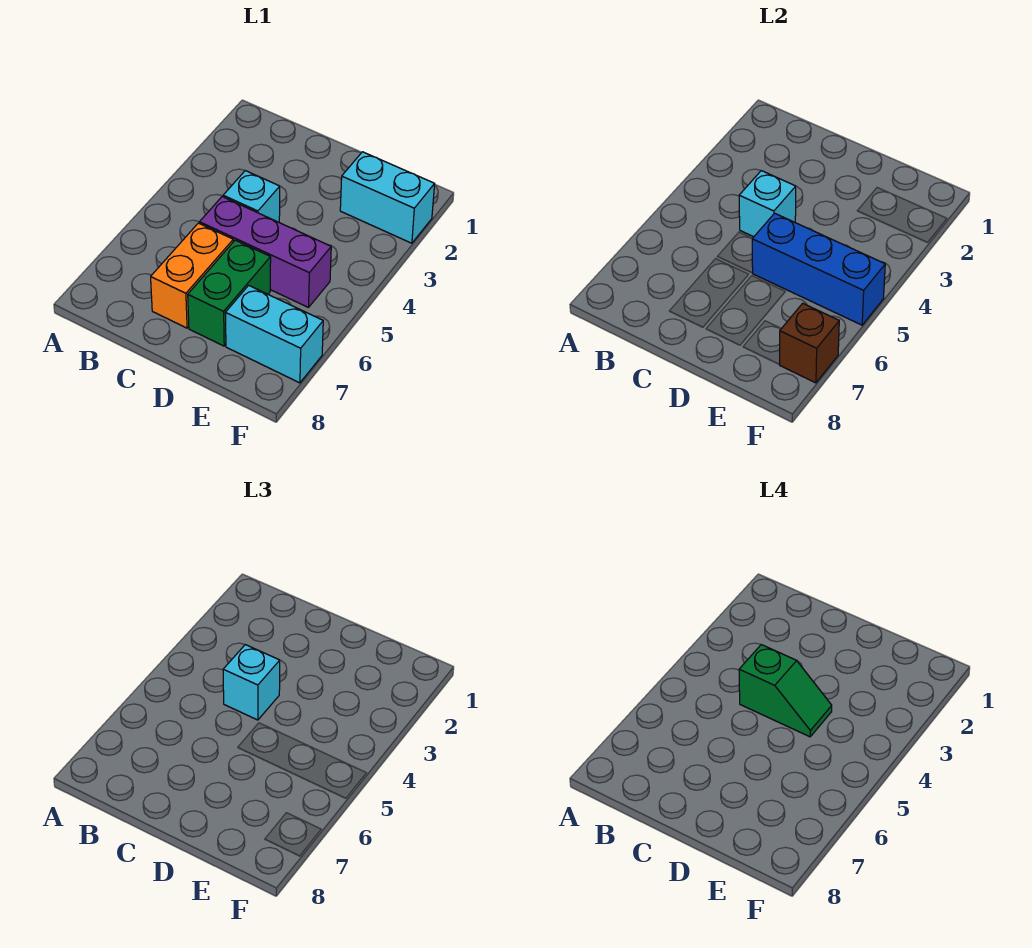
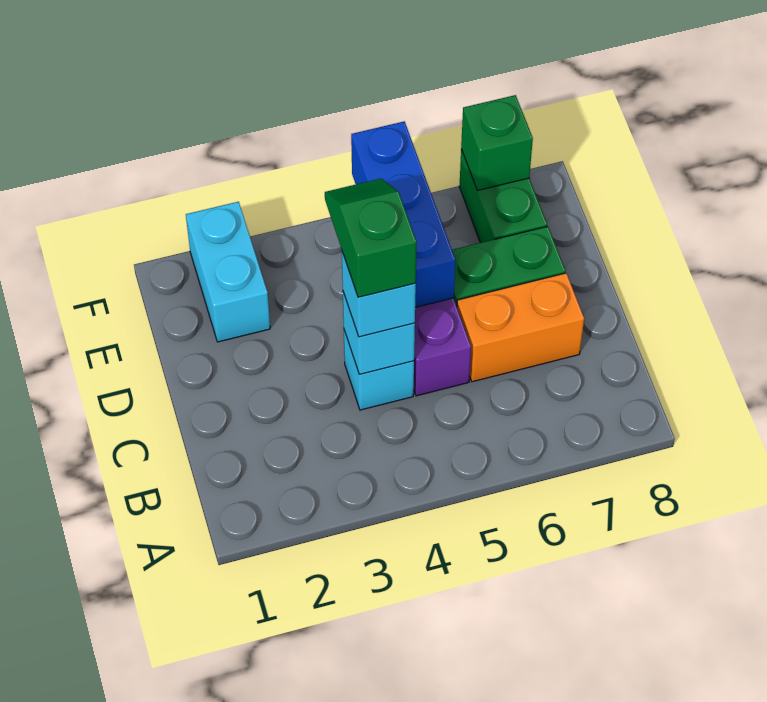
cyan brick E7:F7 level 1 -> green brick E7:F7 level 1
brown brick F7 level 2 -> green brick F7 level 2

